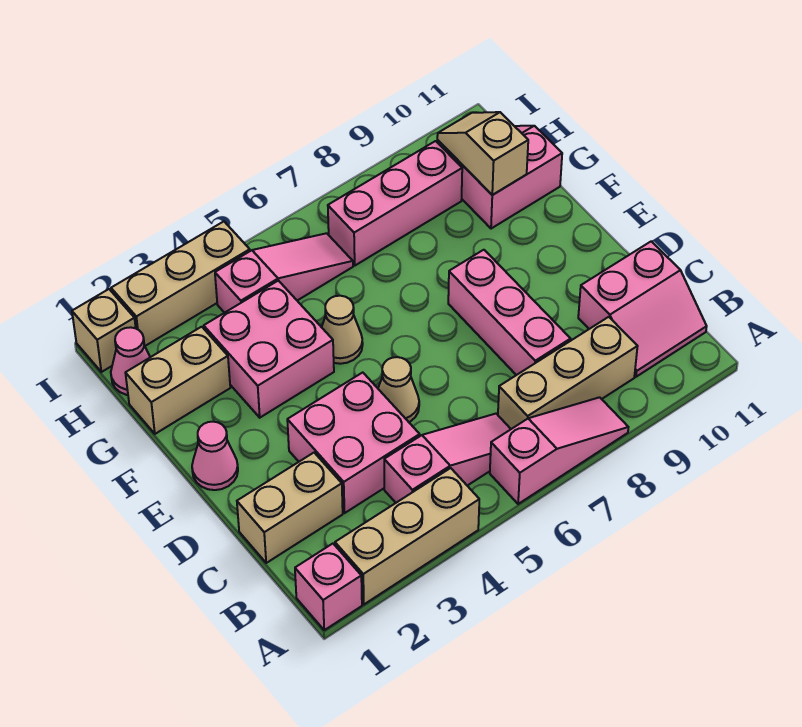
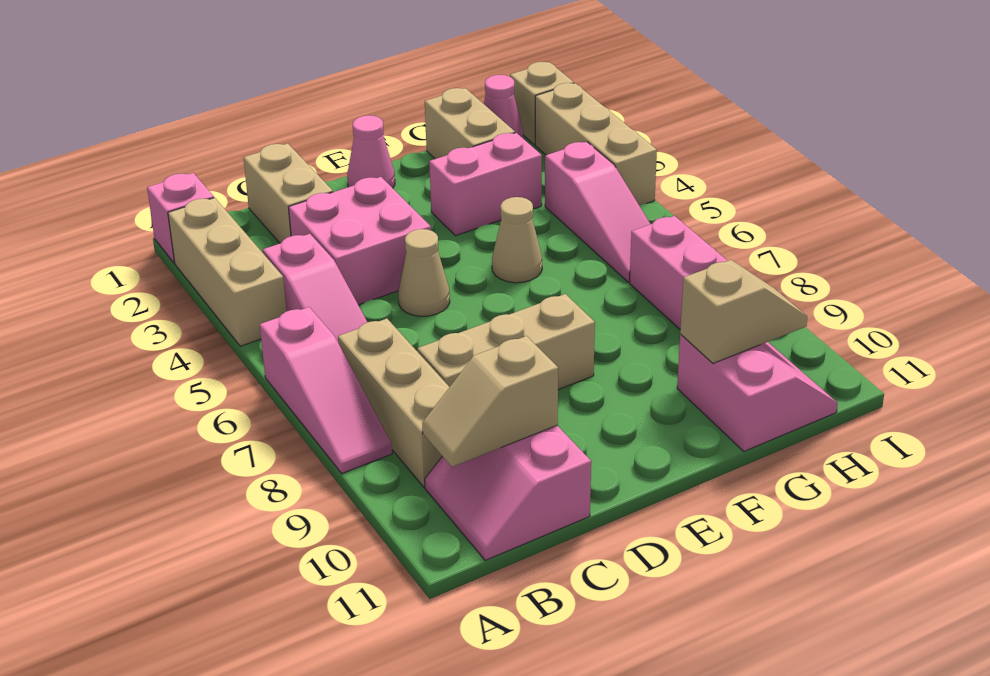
none -> tan slope B10:C10 level 2 top C
pink brick C8:E8 level 1 -> tan brick C8:E8 level 1
pink brick F3:G4 level 1 -> pink brick F3:G3 level 1

